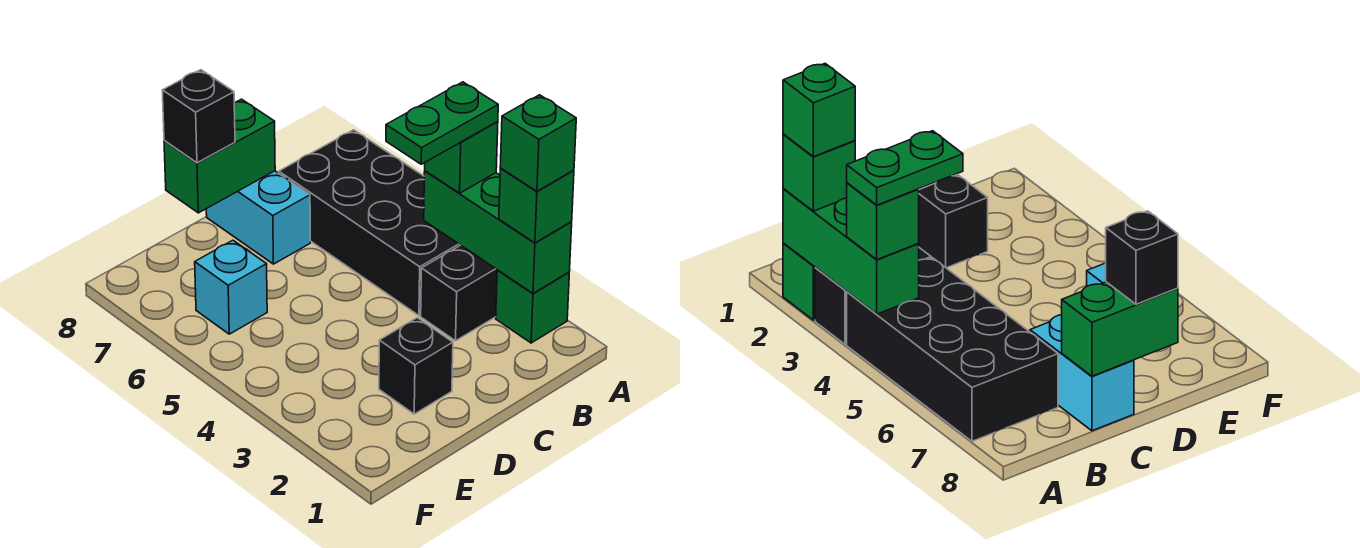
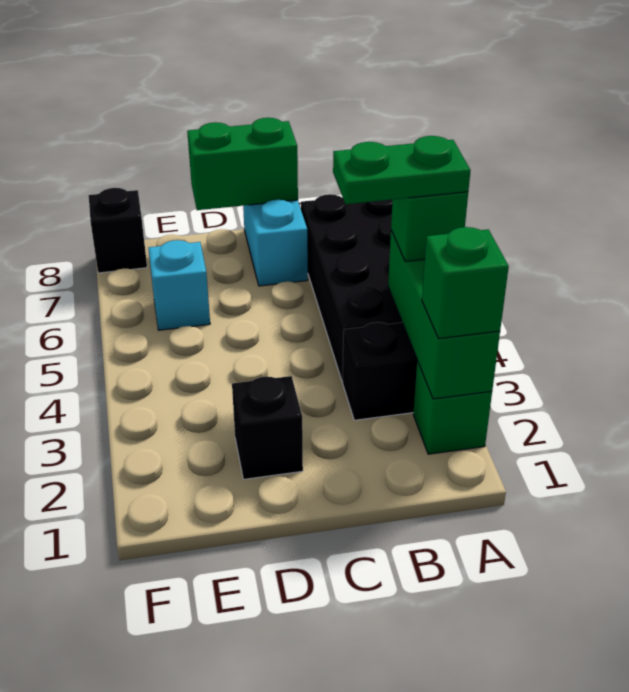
green brick A2 level 4 -> none
black brick D8 level 3 -> black brick F8 level 1

